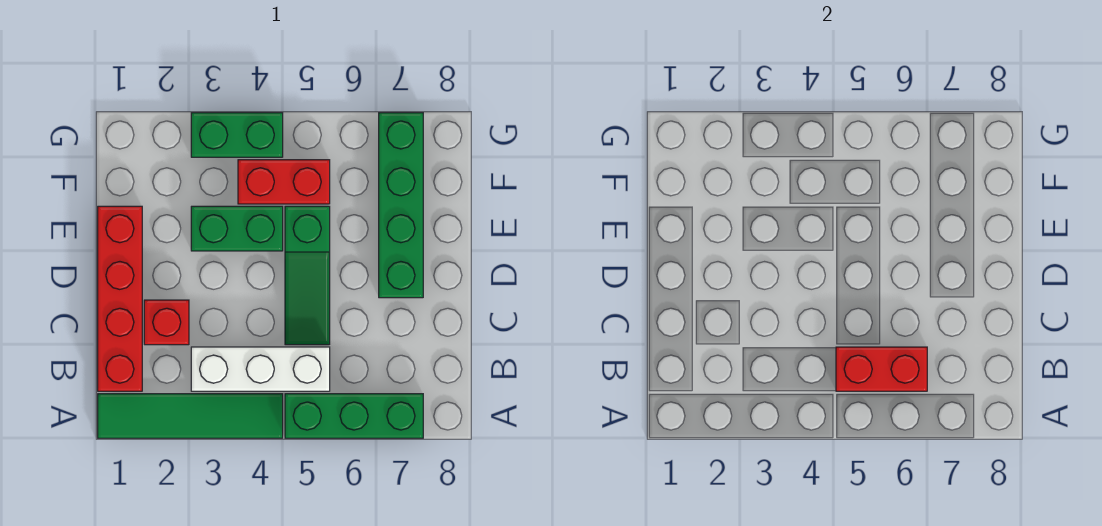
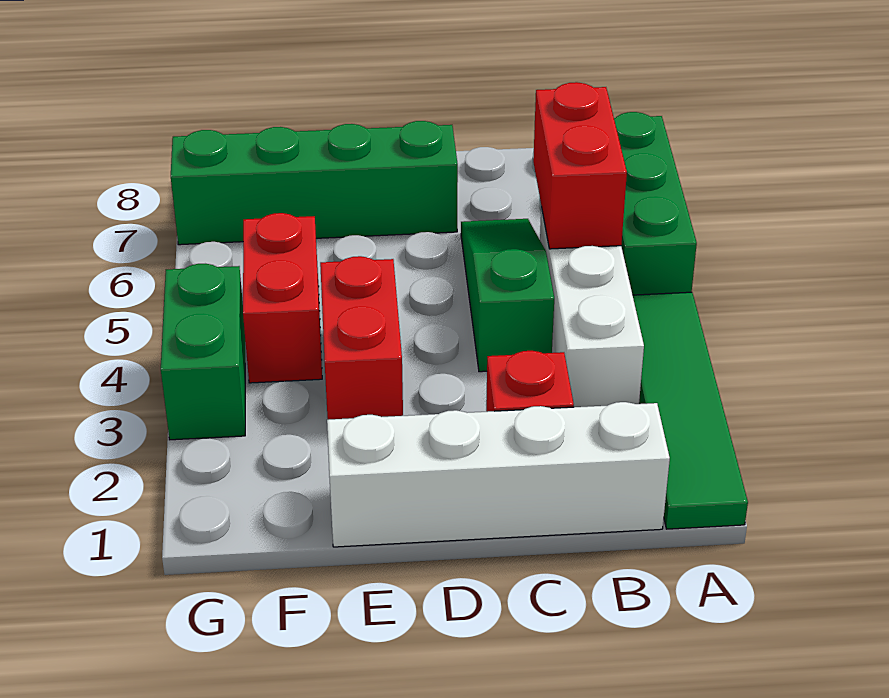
red brick B1:E1 level 1 -> white brick B1:E1 level 1
green slope C5:E5 level 1 top E -> green slope C4:C6 level 1 top 4
green brick E3:E4 level 1 -> red brick E3:E4 level 1

